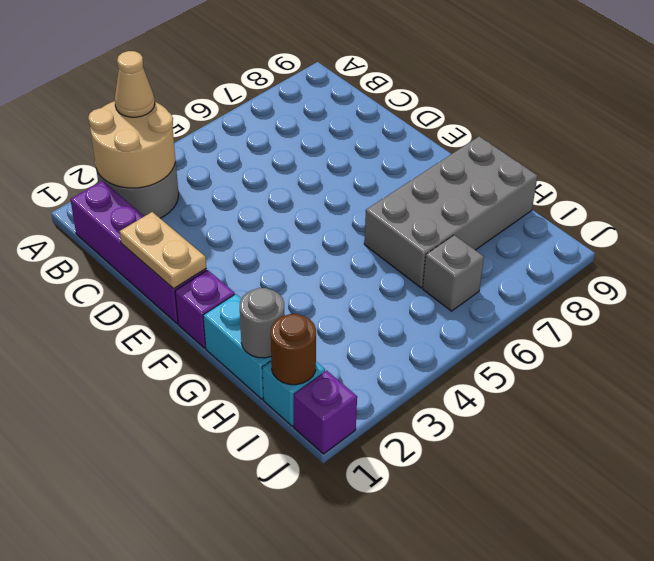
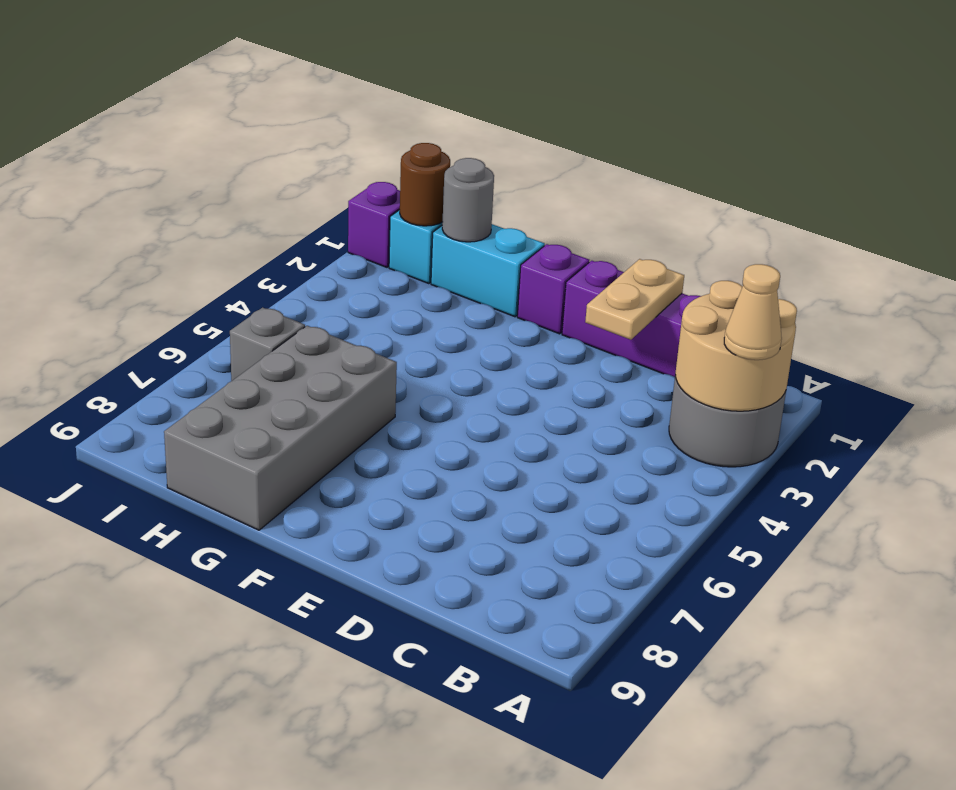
tan plate D1:E1 level 2 -> tan plate D1:D2 level 2

